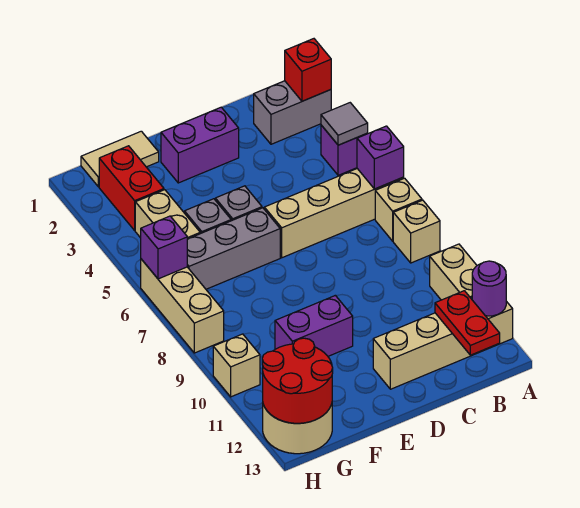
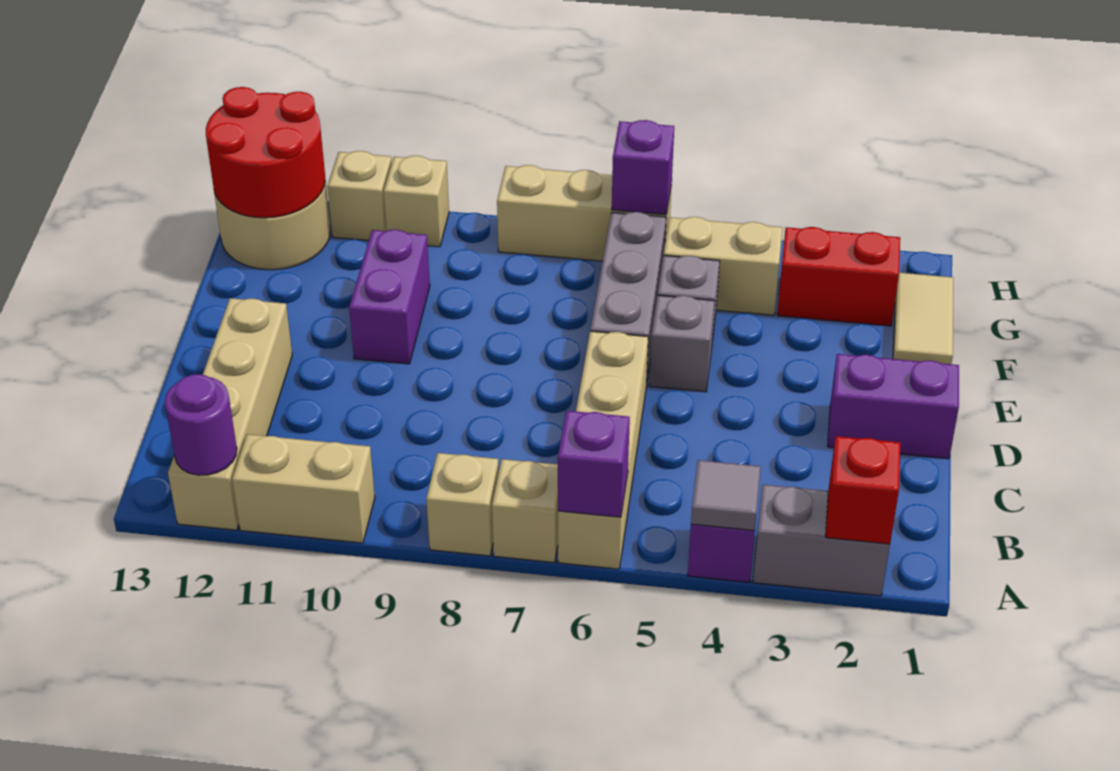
grey brick A2:B2 level 1 -> grey brick A2:A3 level 1
red plate B12:B13 level 2 -> none
purple brick D2:E2 level 1 -> purple brick D1:D2 level 1
none -> tan brick H11 level 1

